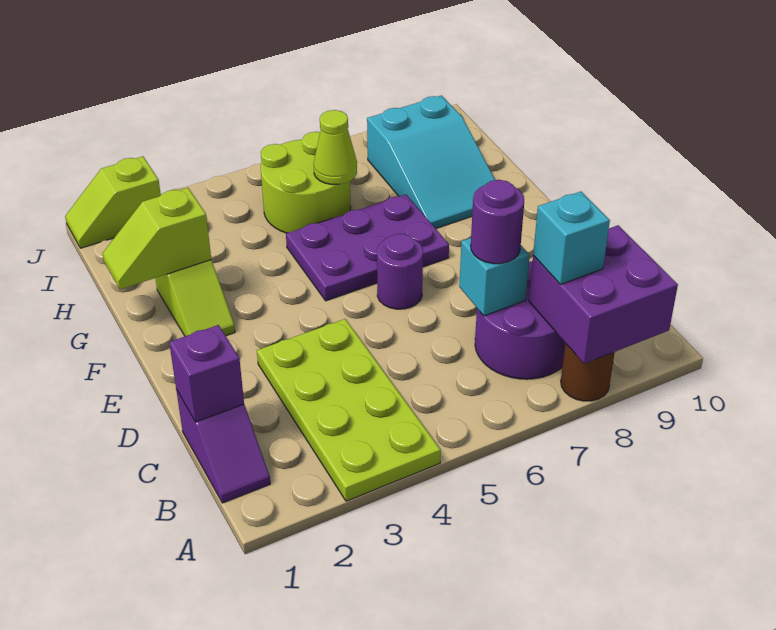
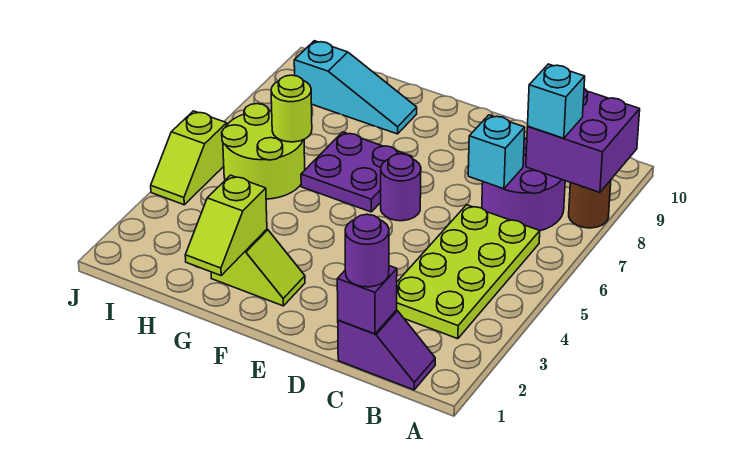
lime plate A3:D4 level 1 -> lime plate B3:C6 level 1
purple round brick C7 level 3 -> purple round brick C1 level 3
purple plate F5:G7 level 1 -> purple plate F6:G7 level 1
cyan slope G8:I9 level 1 top I -> cyan slope G9:I9 level 1 top I
lime cone H6 level 2 -> lime round brick H6 level 2
lime slope J1:J2 level 1 top 2 -> lime slope J4:J5 level 1 top 5

